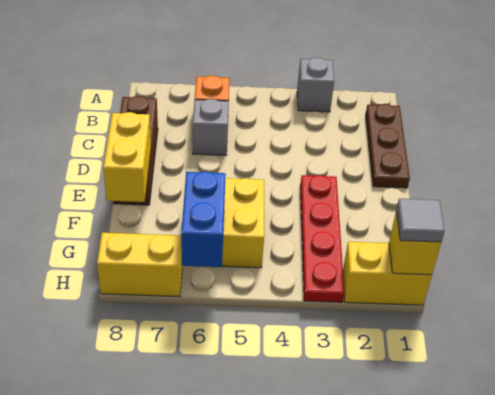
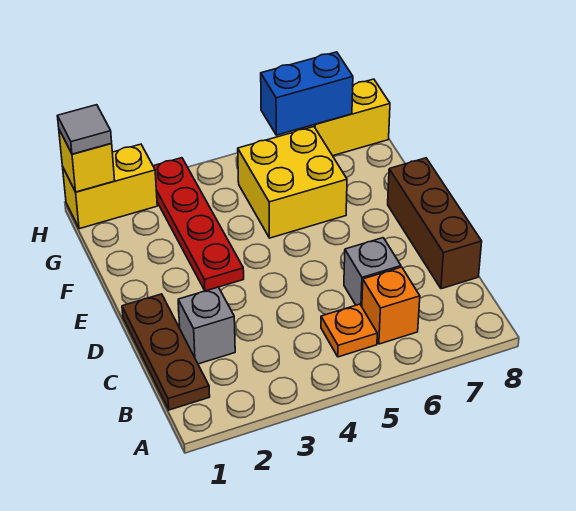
grey brick A3 level 1 -> grey brick C2 level 1
none -> orange plate B5 level 1
yellow brick E8:F8 level 2 -> none
blue brick G6:H6 level 2 -> blue brick H6:H7 level 2

